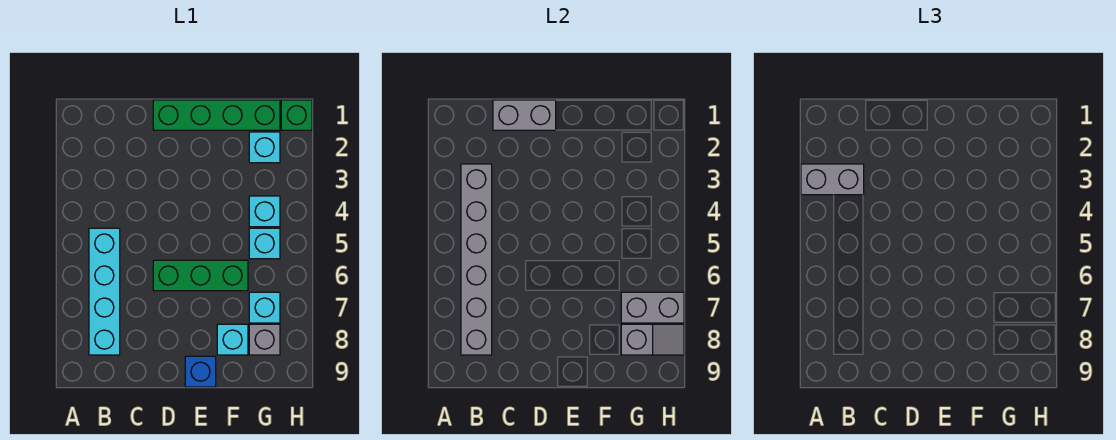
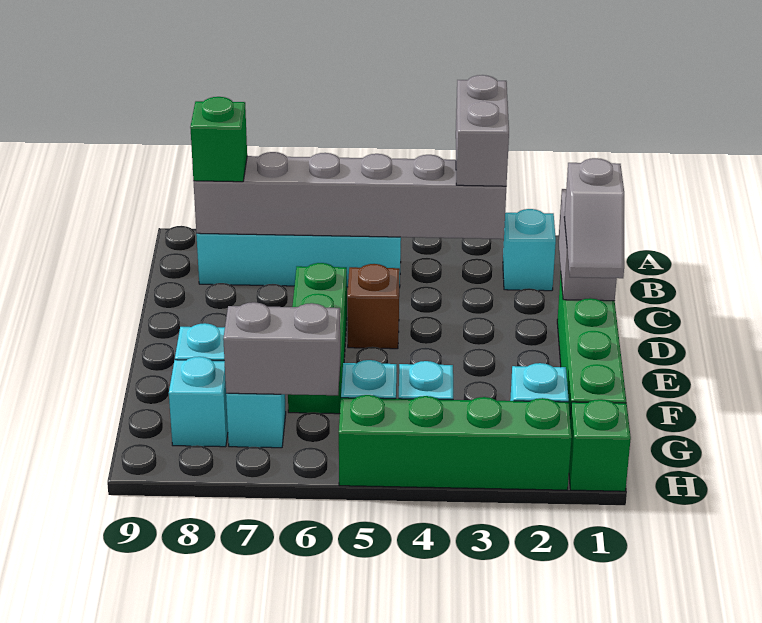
none -> cyan brick B2 level 1
none -> green brick B8 level 3
none -> brown brick D5 level 1
blue brick E9 level 1 -> none
grey brick G7:H7 level 2 -> grey brick G6:G7 level 2
grey brick G8 level 1 -> cyan brick G8 level 1
grey slope G8:H8 level 2 top G -> grey slope D1:E1 level 3 top D
none -> green brick H2:H5 level 1

